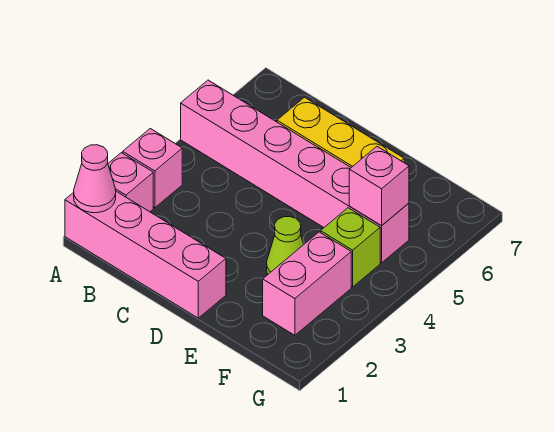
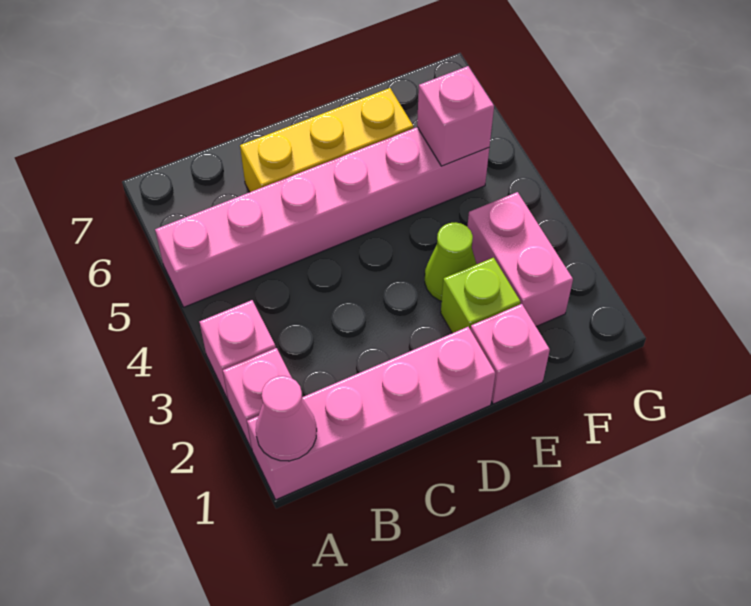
none -> pink brick E1 level 1
lime brick F4 level 1 -> lime brick E2 level 1

